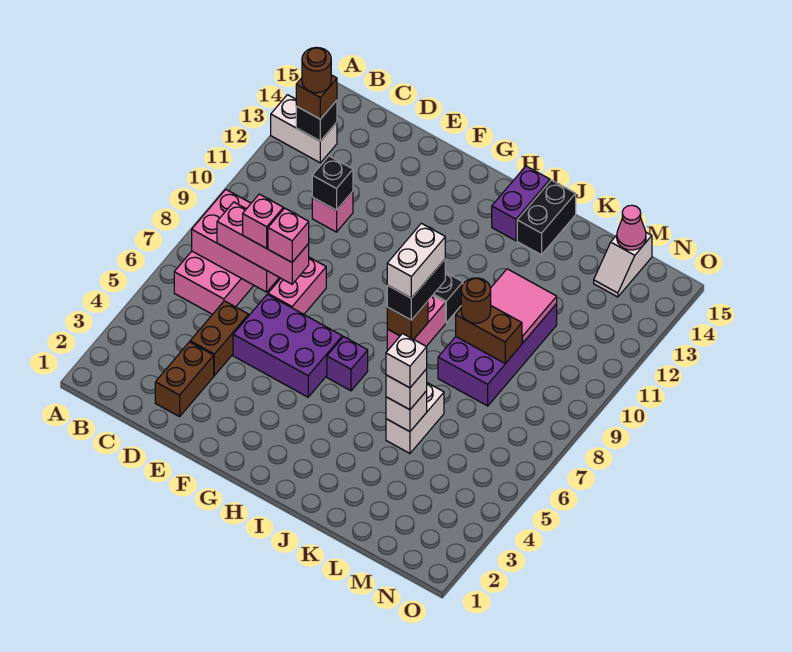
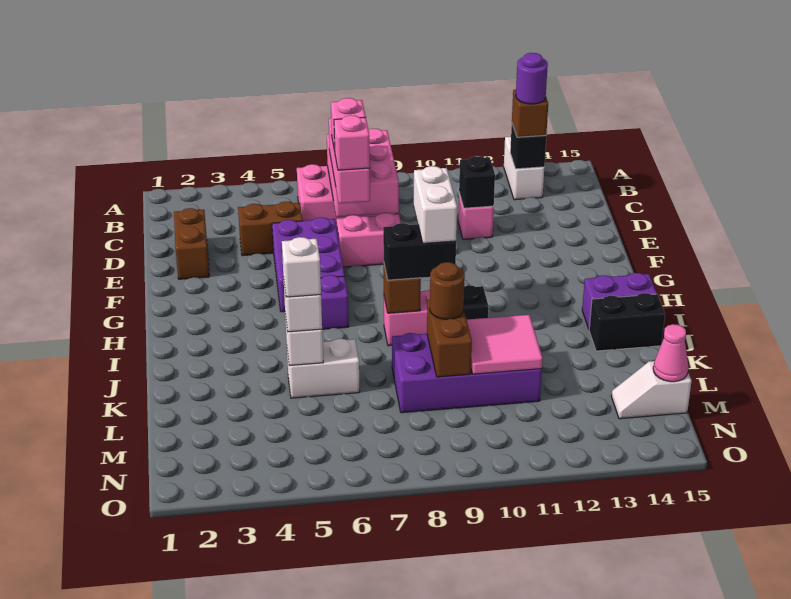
brown round brick B13 level 4 -> purple round brick B13 level 4
brown brick D2:D3 level 1 -> brown brick D2:E2 level 1
white brick I8:I9 level 4 -> white brick H9:I9 level 4

